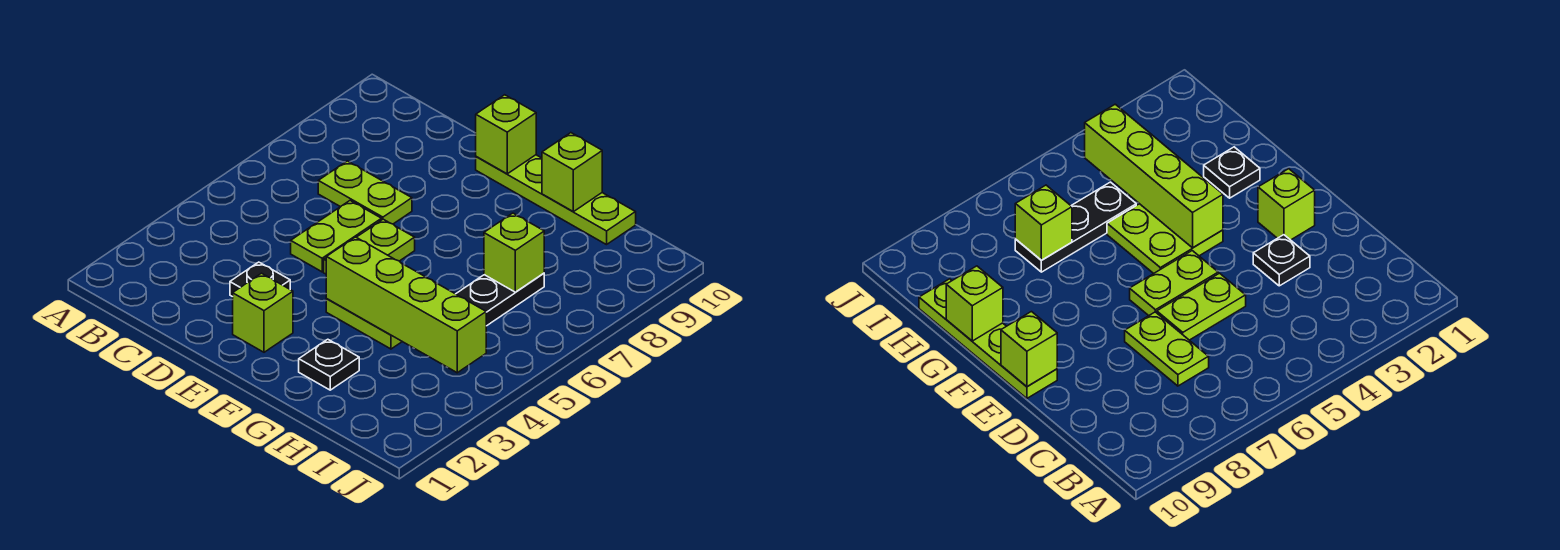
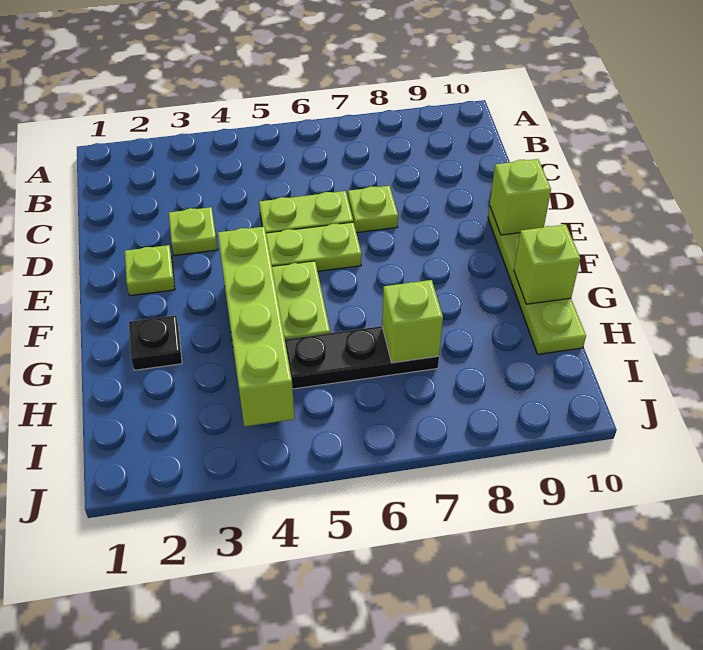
lime plate C7:D7 level 1 -> lime plate D7 level 1
black plate D3 level 1 -> lime plate D3 level 1
lime brick E2 level 1 -> lime plate E2 level 1

